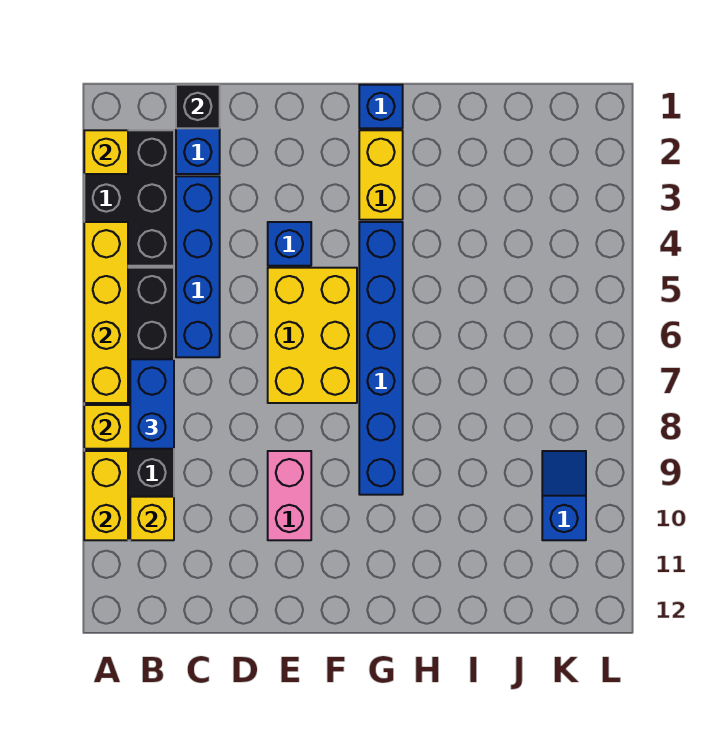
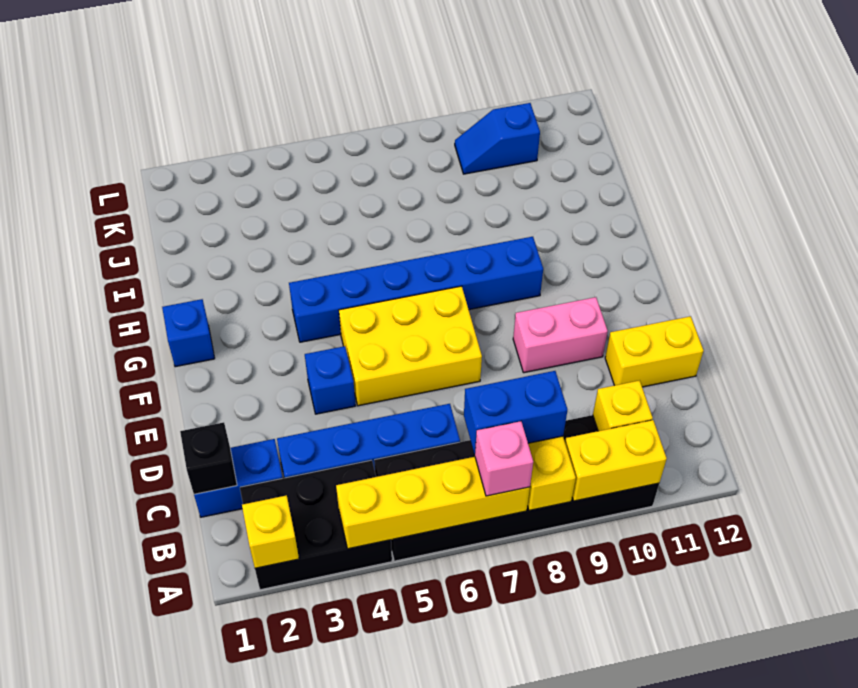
none -> pink brick A7 level 3
yellow brick G2:G3 level 1 -> yellow brick D11:D12 level 1

